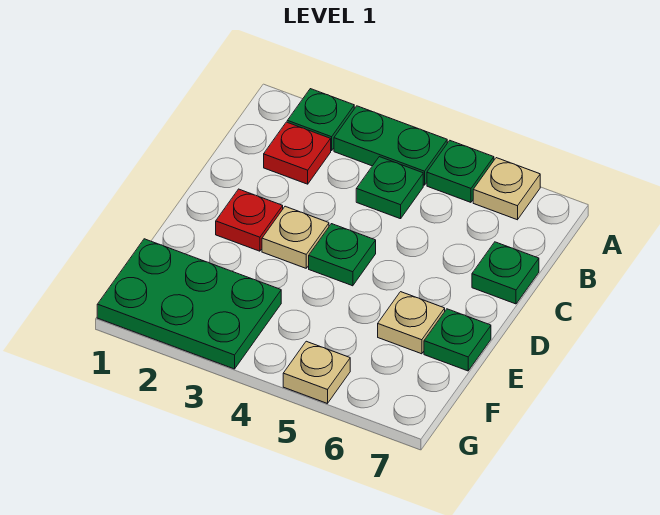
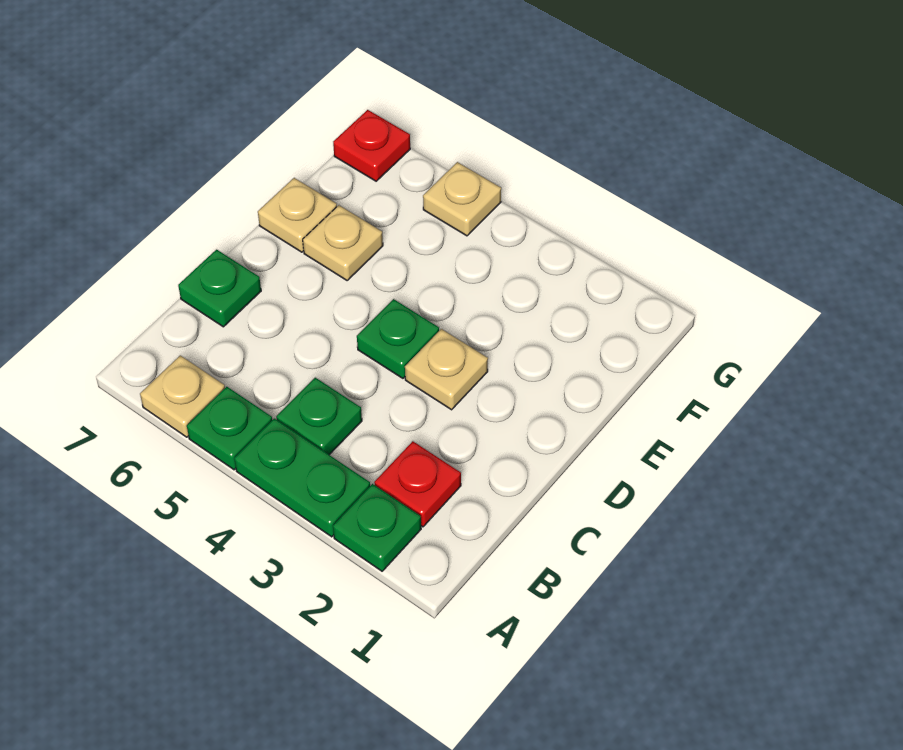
red plate D2 level 1 -> red plate G7 level 1
green plate E7 level 1 -> tan plate E7 level 1
green plate F1:G3 level 1 -> none

